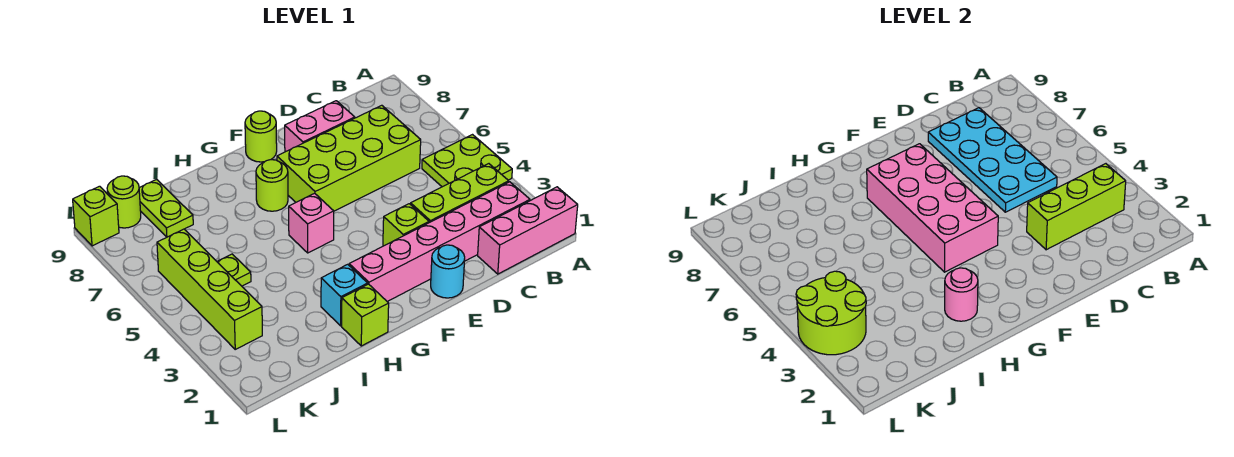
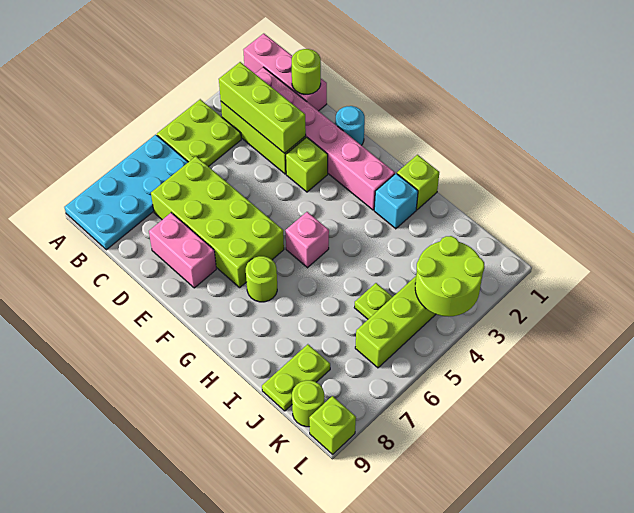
cyan plate C5:D8 level 2 -> cyan plate A6:B9 level 1
pink brick F4:G7 level 2 -> none
lime round brick F9 level 1 -> lime round brick C1 level 2
pink round brick H2 level 2 -> none

